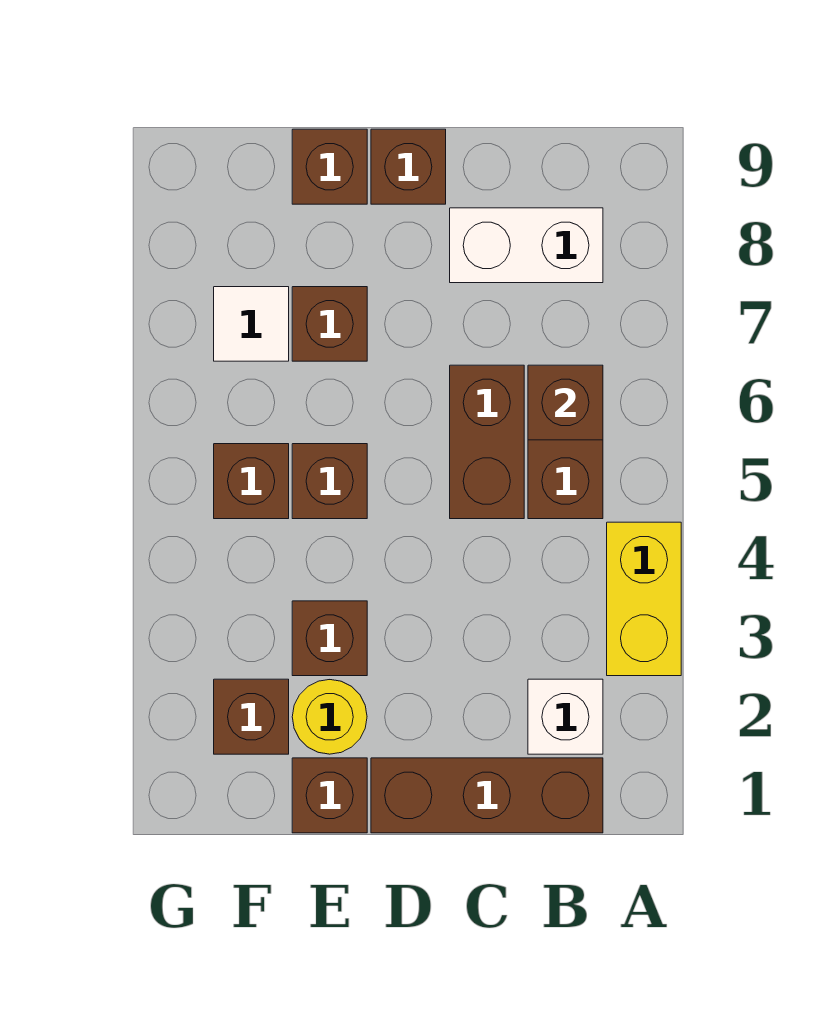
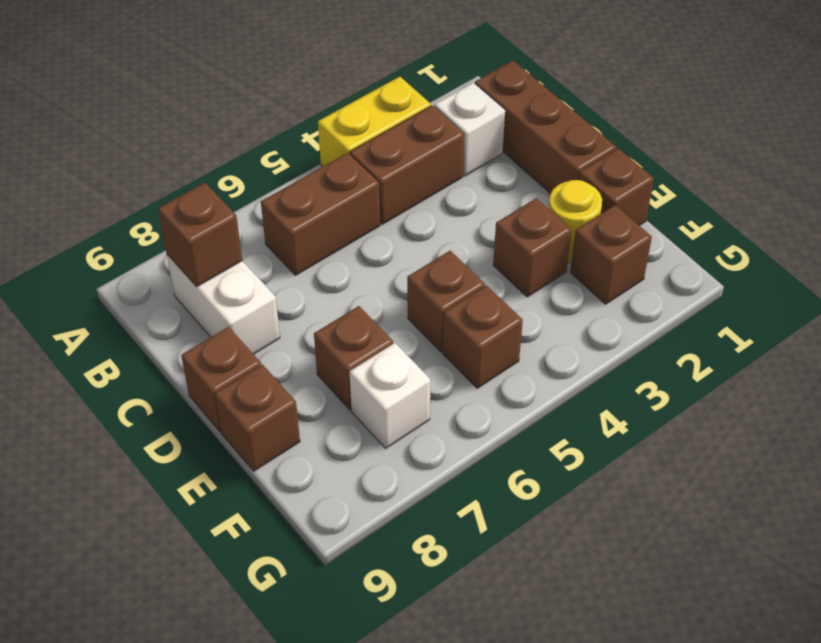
brown brick B6 level 2 -> brown brick B8 level 2
brown brick C5:C6 level 1 -> brown brick B3:B4 level 1
white tile F7 level 1 -> white brick F7 level 1

